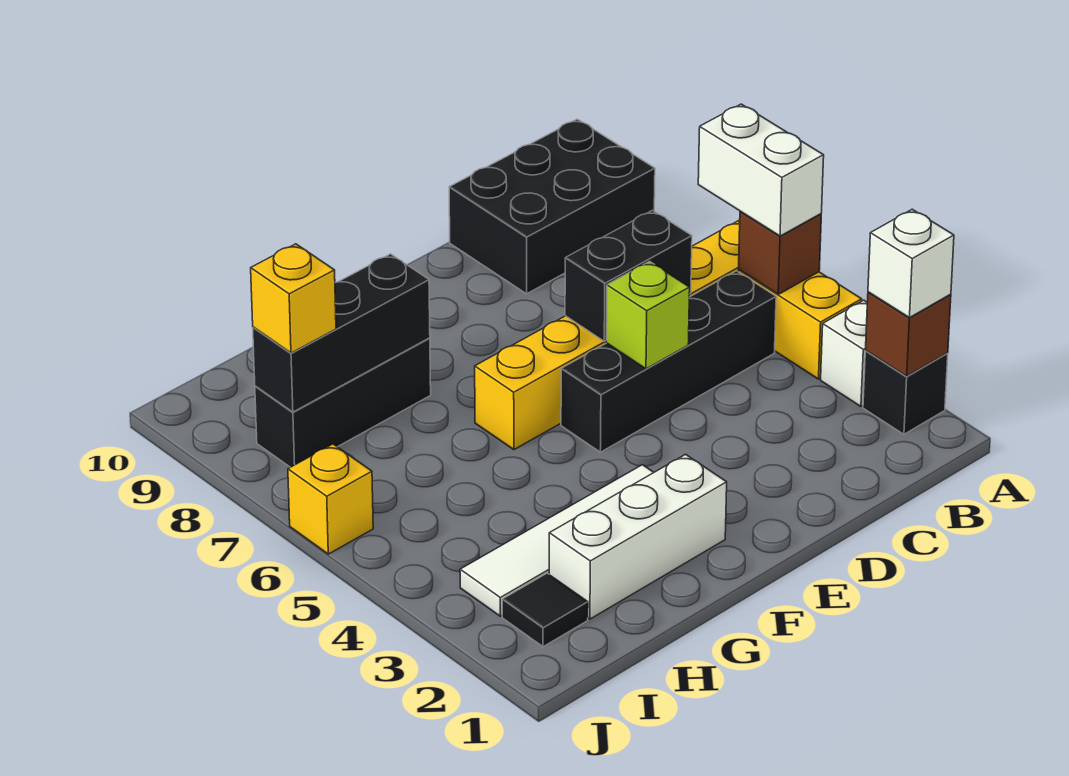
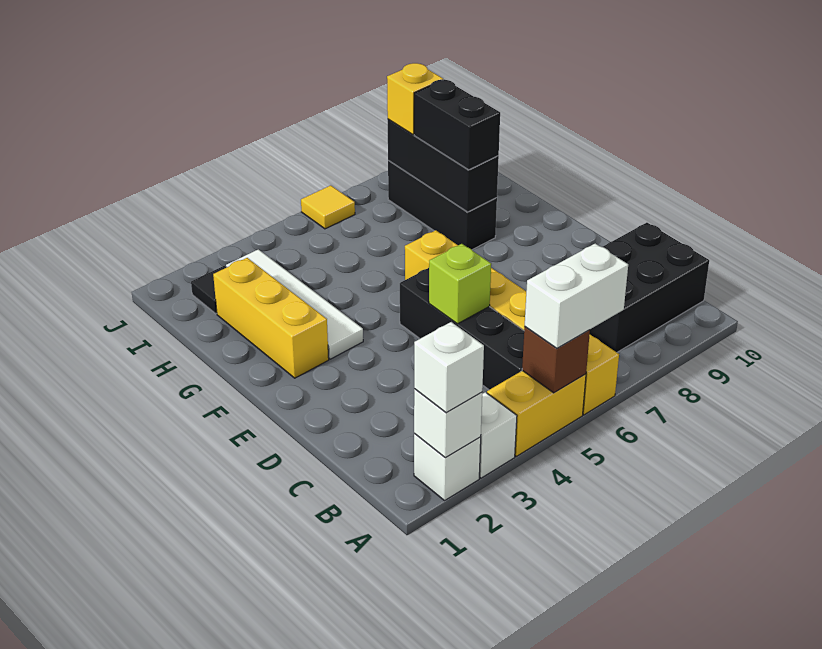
black brick A2 level 1 -> white brick A2 level 1
brown brick A2 level 2 -> white brick A2 level 2
black brick A9:C10 level 1 -> black brick B8:C10 level 1
black brick C6:D6 level 2 -> black brick G8:H8 level 3
white brick F2:H2 level 1 -> yellow brick F2:H2 level 1
yellow brick J6 level 1 -> yellow tile J6 level 1

